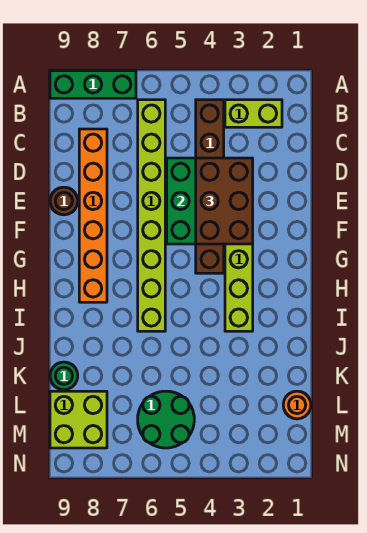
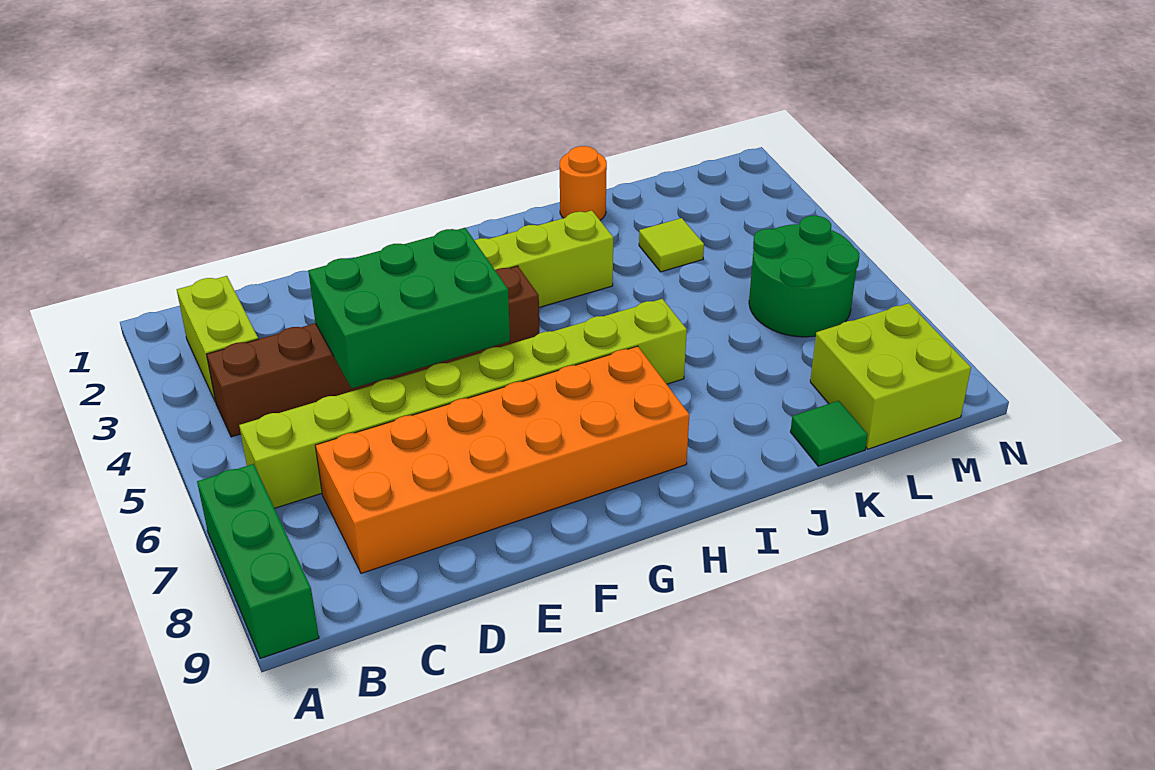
orange brick C8:H8 level 1 -> orange brick C7:H8 level 1
brown brick D3:F4 level 3 -> none
brown round brick E9 level 1 -> none
none -> lime tile K3 level 1
green round brick K9 level 1 -> green tile K9 level 1
orange round brick L1 level 1 -> orange round brick J1 level 1

